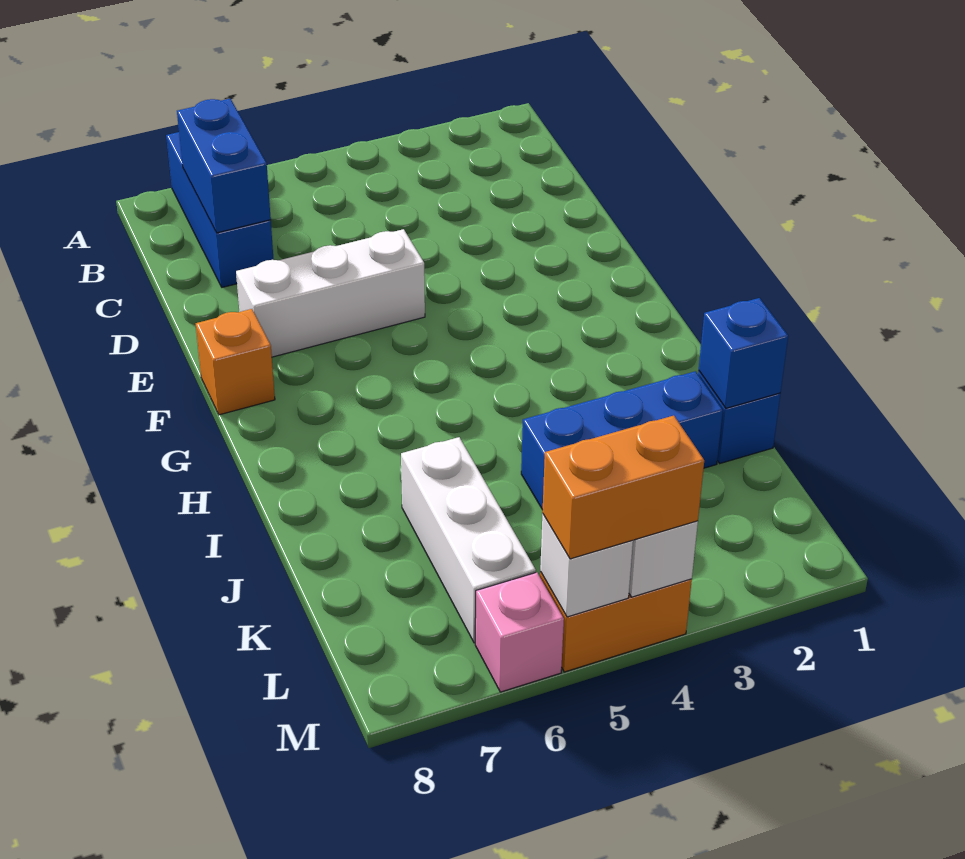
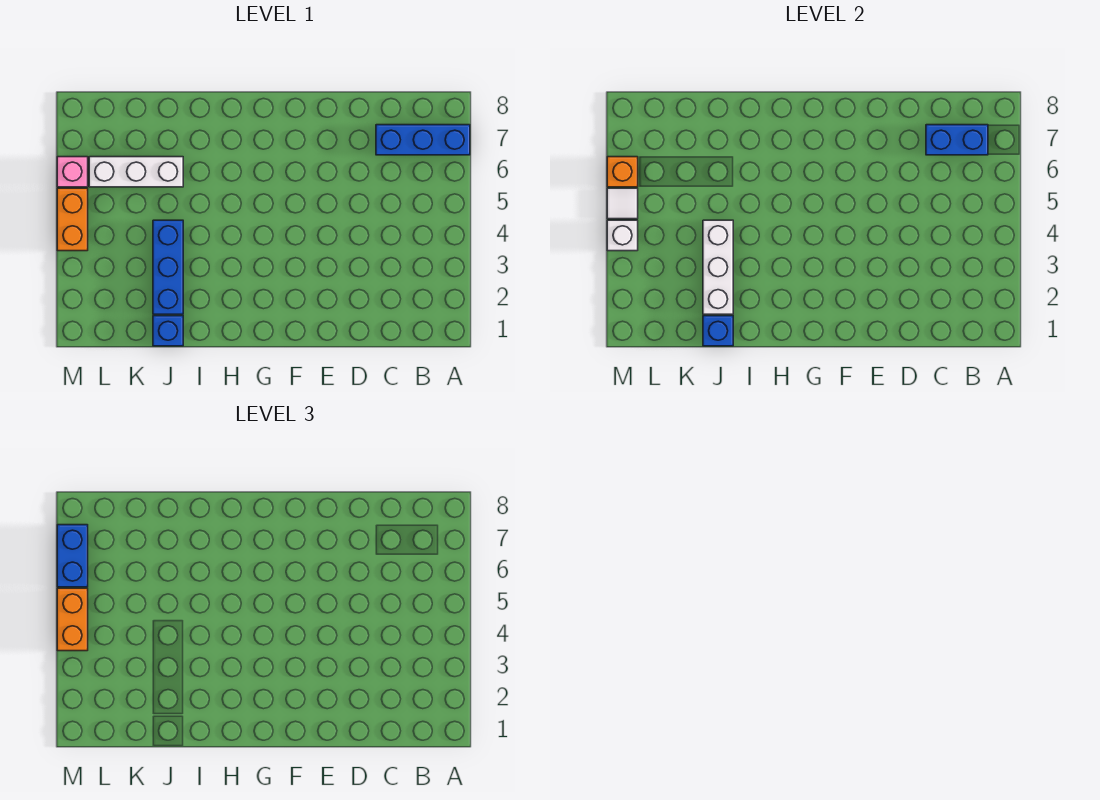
white brick E5:E7 level 1 -> white brick J2:J4 level 2
orange brick F8 level 1 -> orange brick M6 level 2
white brick M5 level 2 -> white tile M5 level 2
none -> blue brick M6:M7 level 3

